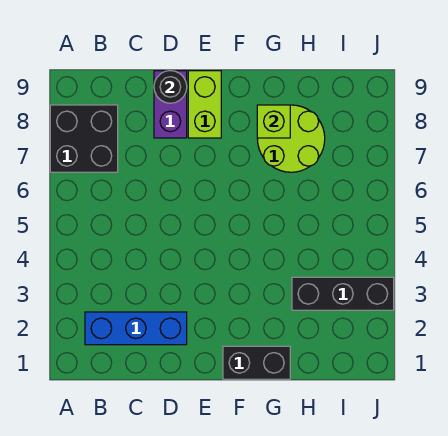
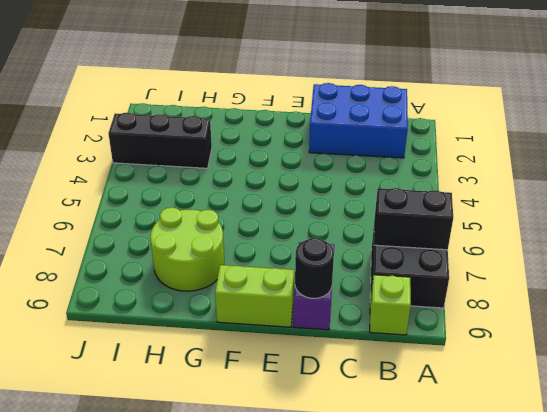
blue brick B2:D2 level 1 -> blue brick B1:D2 level 1
lime brick E8:E9 level 1 -> lime brick E9:F9 level 1
black brick F1:G1 level 1 -> black brick A7:B7 level 2
lime brick G8 level 2 -> lime brick B9 level 1

